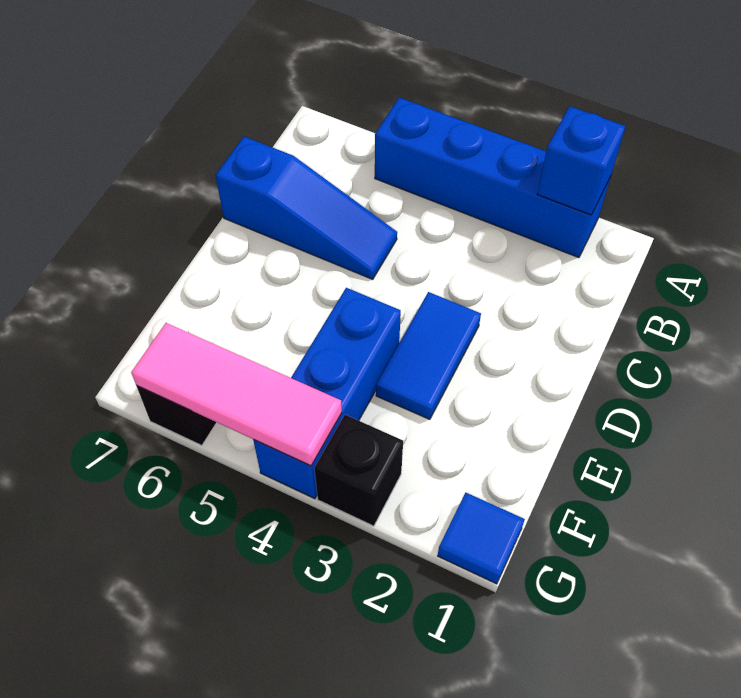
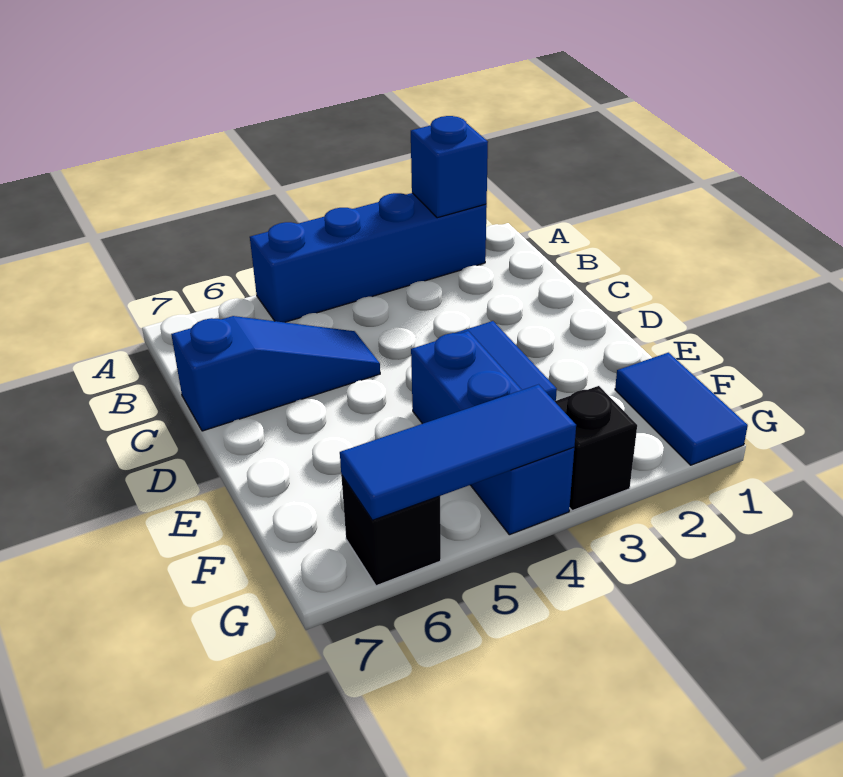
blue tile G1 level 1 -> blue tile F1:G1 level 1
pink tile G4:G6 level 2 -> blue tile G4:G6 level 2

